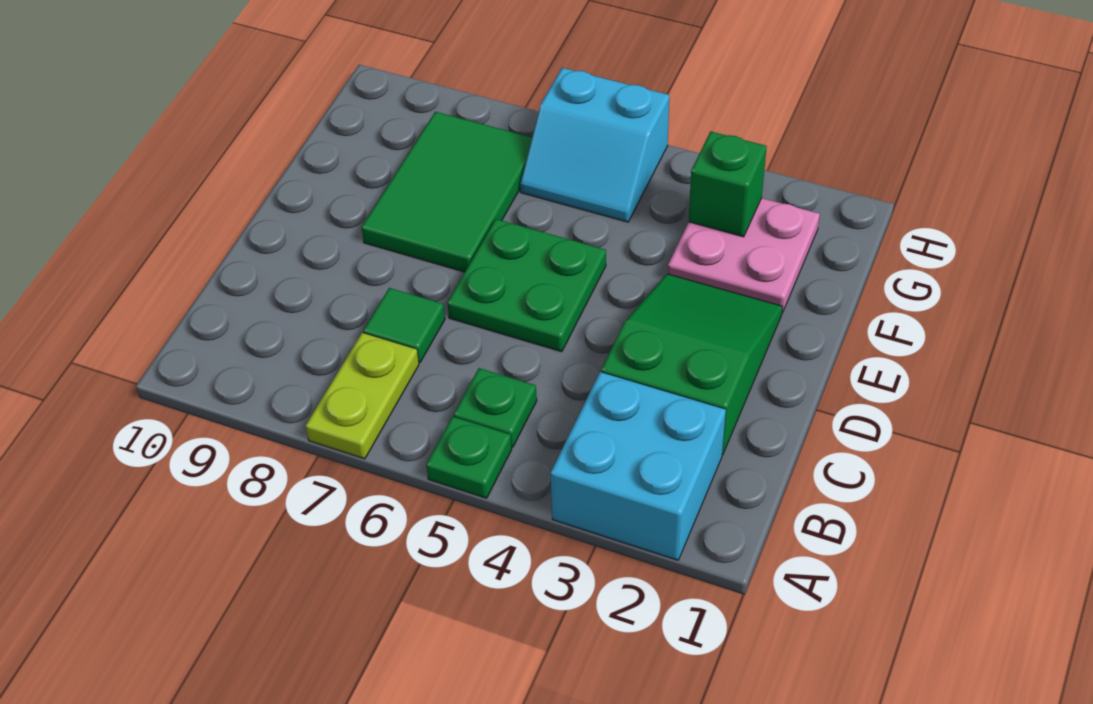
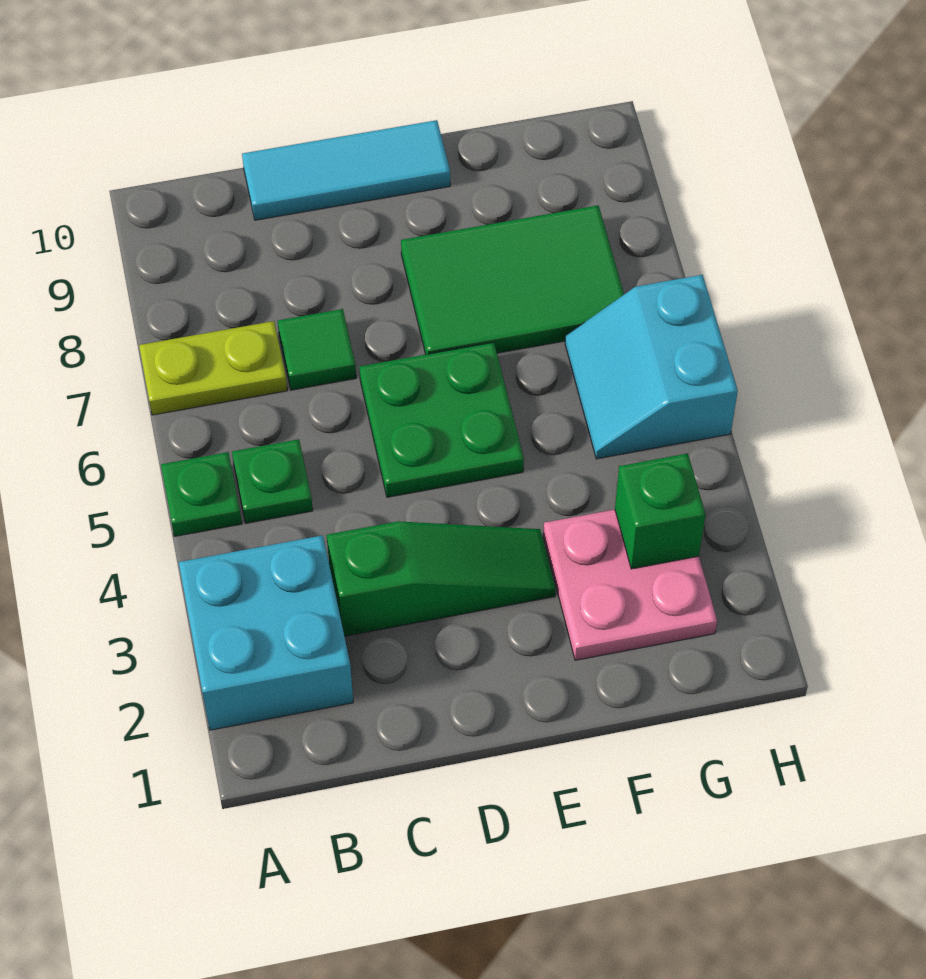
green slope C2:E3 level 1 top C -> green slope C3:E3 level 1 top C
none -> cyan tile C10:E10 level 1

